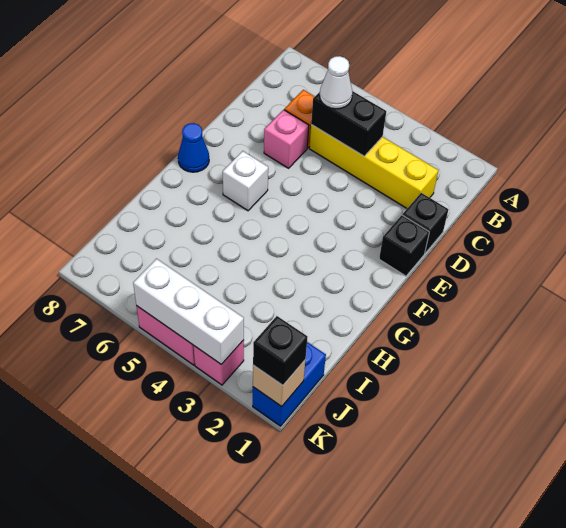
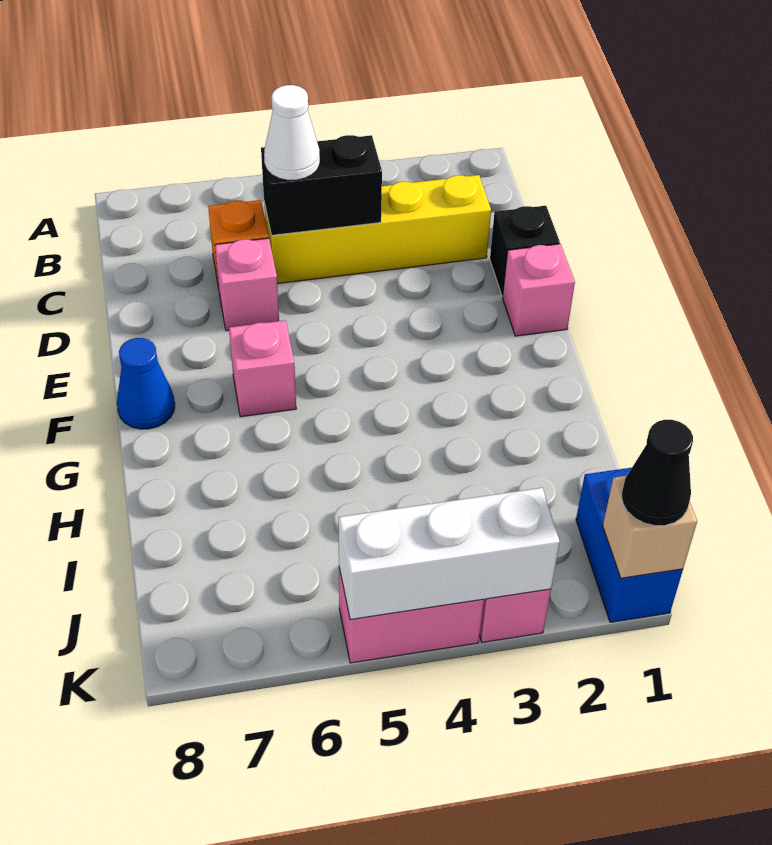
black brick E1 level 1 -> pink brick E1 level 1
white brick F6 level 1 -> pink brick F6 level 1
black brick K1 level 3 -> black cone K1 level 3

